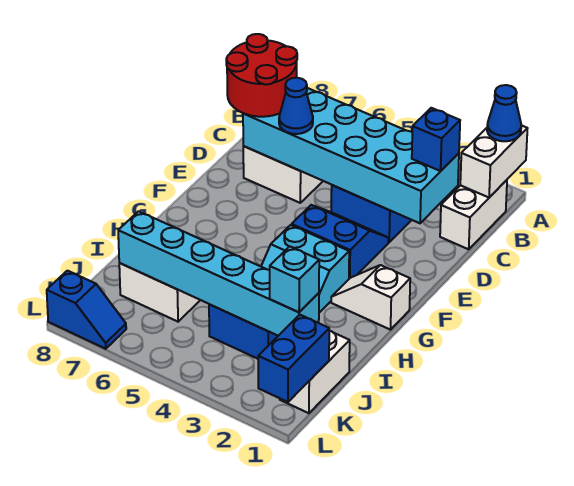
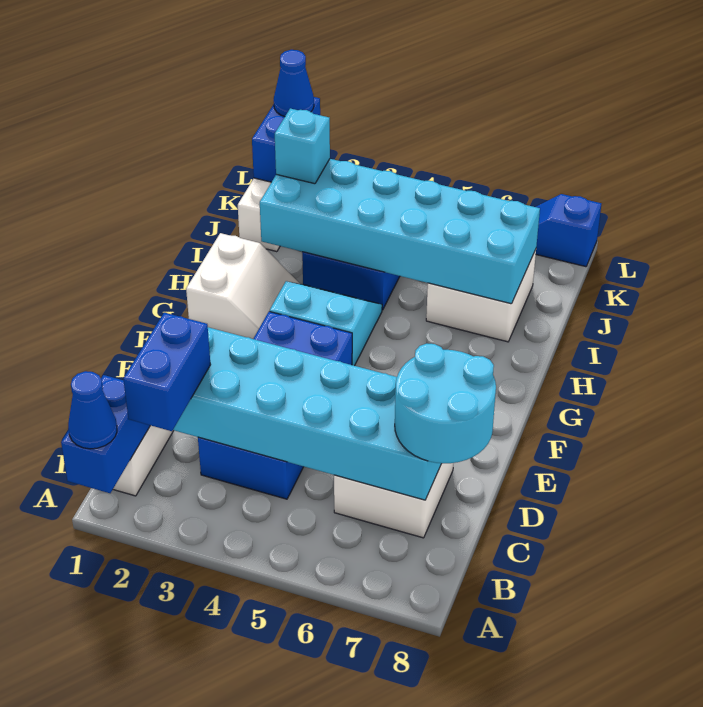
white brick A1:B1 level 2 -> blue brick A1:B1 level 2
blue brick C2 level 3 -> blue brick B2:C2 level 3
red round brick C7:D8 level 3 -> cyan round brick C7:D8 level 3
blue cone D6 level 3 -> blue cone L1 level 3
white slope G1:G2 level 1 top 1 -> white slope G1:H2 level 1 top 1
cyan brick J2:J7 level 2 -> cyan brick I2:J7 level 2

